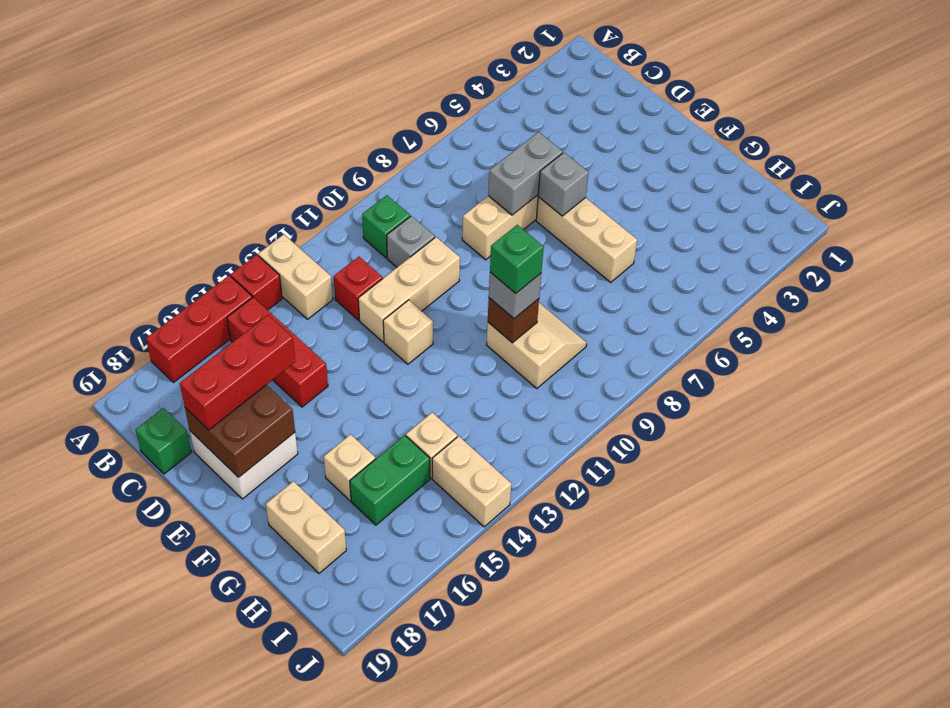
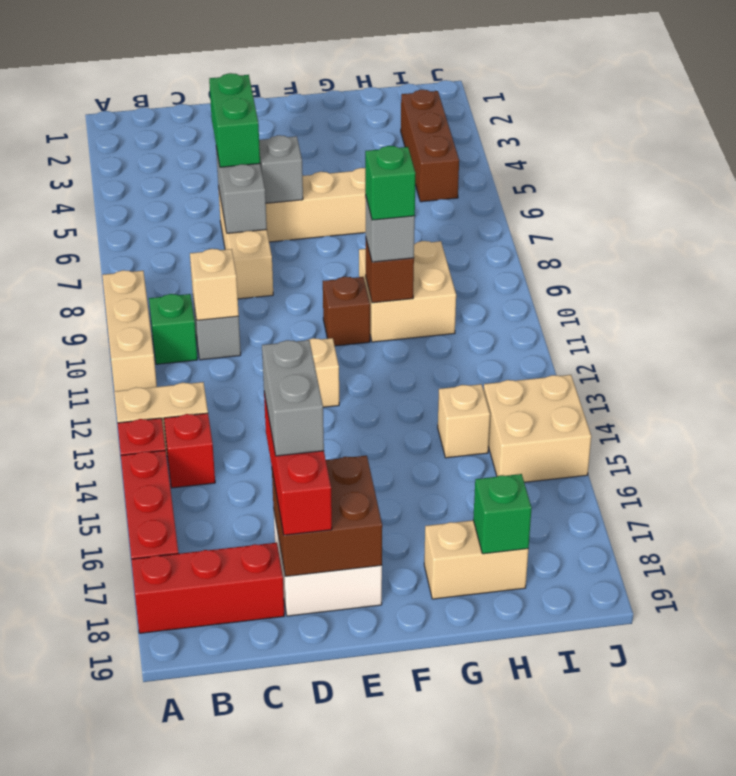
red brick B15:D15 level 1 -> red brick A18:C18 level 1
red brick C12 level 1 -> red brick B14 level 1
green brick C19 level 1 -> green brick H18 level 2
tan brick D10:D12 level 1 -> tan brick A9:A11 level 1
none -> grey brick D16:D17 level 4
none -> brown brick F10 level 1
tan slope G9:H10 level 1 top 10 -> tan brick G9:H10 level 1
tan brick G16 level 1 -> tan brick C10 level 2
green brick H15:H16 level 1 -> green brick D5:D6 level 3
none -> brown brick I3:I5 level 1
tan brick I14:J14 level 1 -> tan brick I14:J15 level 1

